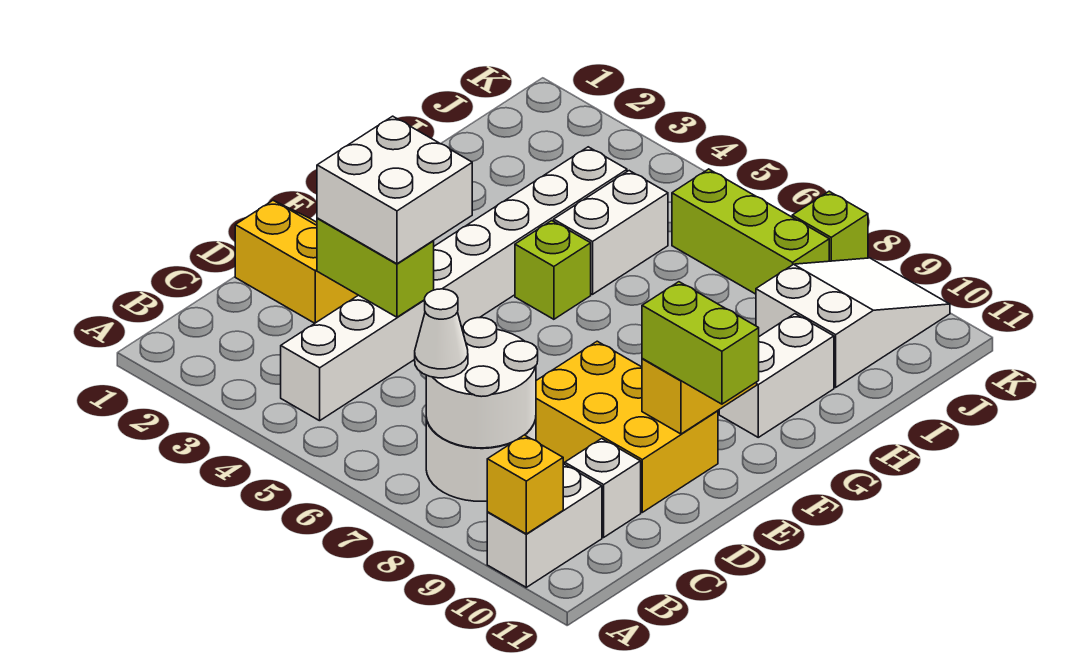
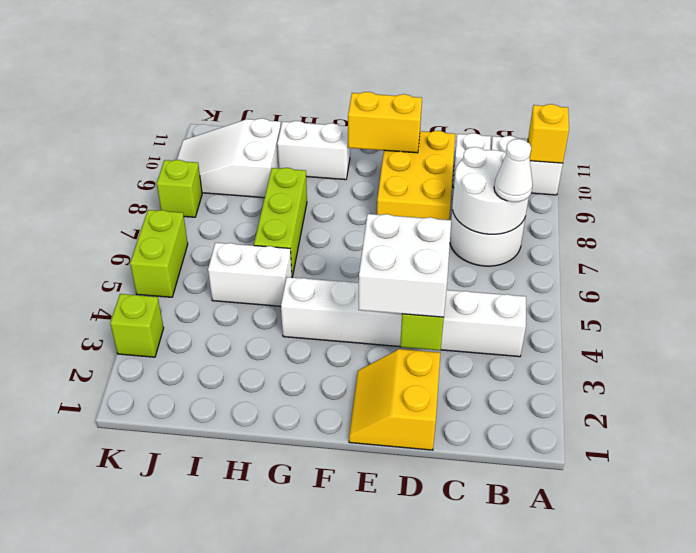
white brick B4:I4 level 1 -> white brick B4:G4 level 1
lime brick E10:E11 level 3 -> lime brick K5:K6 level 1
lime brick G5 level 1 -> lime brick K3 level 1
lime brick J6:J8 level 1 -> lime brick H6:H8 level 1

